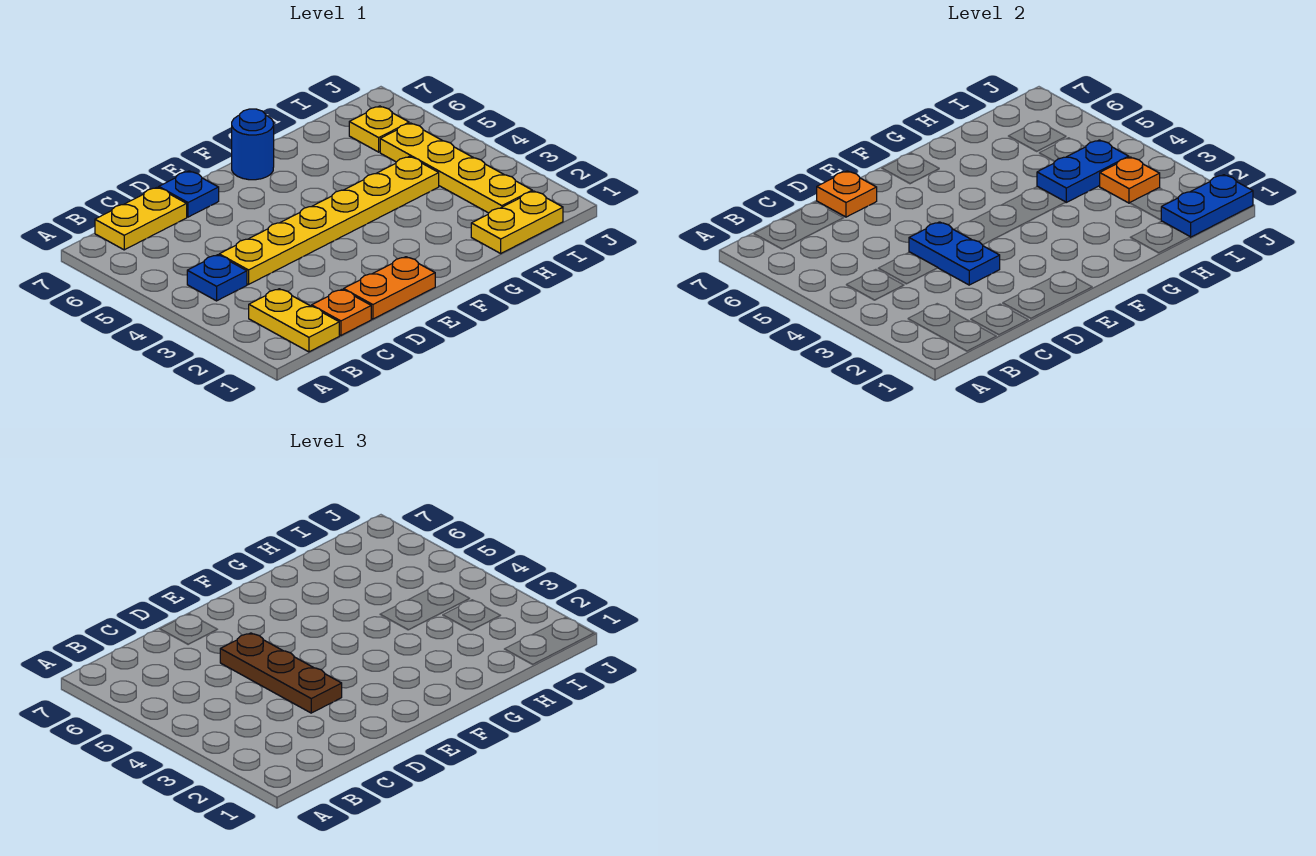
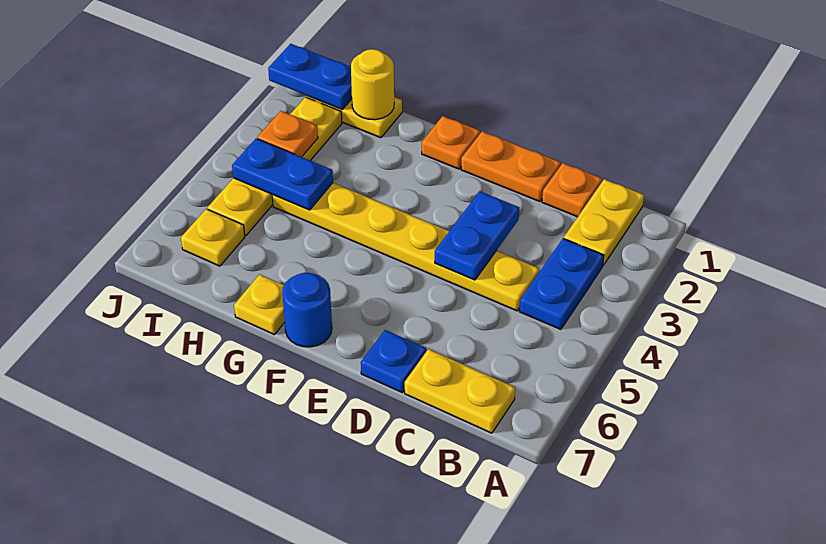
blue plate B4 level 1 -> blue plate B3:B4 level 1
brown plate D3:D5 level 3 -> none
orange plate D7 level 2 -> orange plate F1 level 1
none -> yellow plate G7 level 1
none -> yellow round brick H1 level 2

